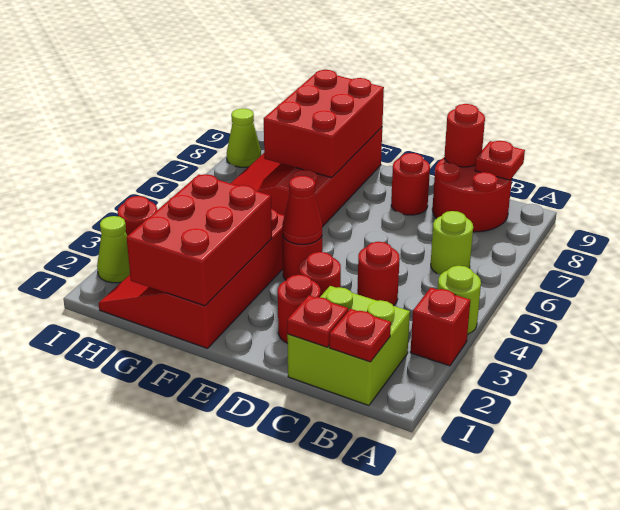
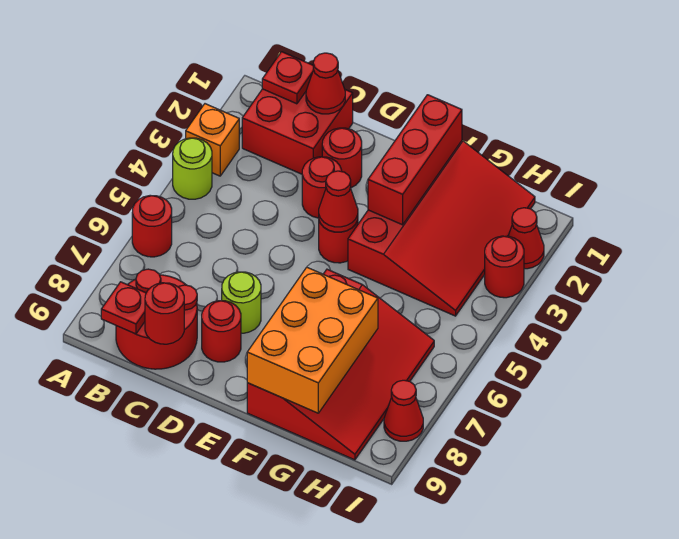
red brick A3 level 1 -> orange brick A3 level 1
lime brick B1:C2 level 1 -> red brick B1:C2 level 1
lime round brick B6 level 1 -> lime round brick D7 level 1
red plate C1 level 2 -> red cone C1 level 2
red round brick C4 level 1 -> red round brick A6 level 1
red brick F1:G3 level 2 -> red brick F1:F3 level 2
red brick F7:G9 level 2 -> orange brick F7:G9 level 2
lime cone I2 level 1 -> red cone I2 level 1
lime cone I8 level 1 -> red cone I8 level 1

